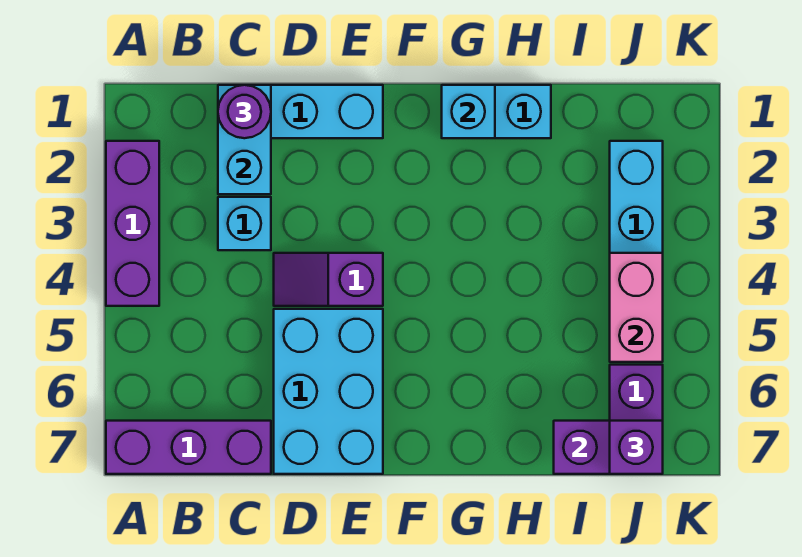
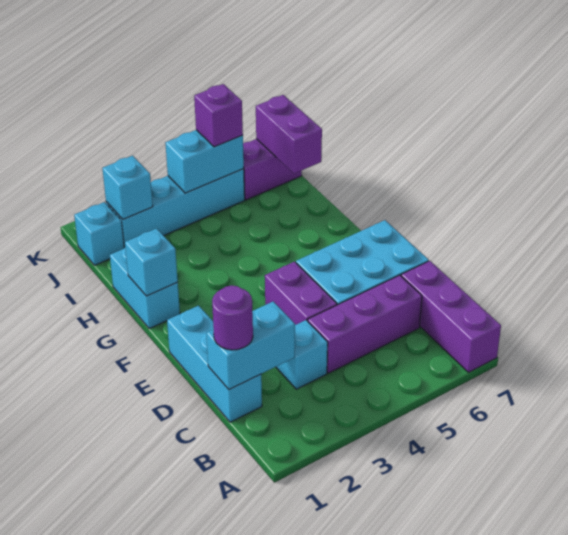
purple brick A2:A4 level 1 -> purple brick C4:C6 level 1
purple slope D4:E4 level 1 top E -> purple brick D4:E4 level 1
none -> cyan brick J1 level 1
none -> cyan brick J2 level 2
pink brick J4:J5 level 2 -> cyan brick J4:J5 level 2
purple brick J7 level 3 -> purple brick J5 level 3

